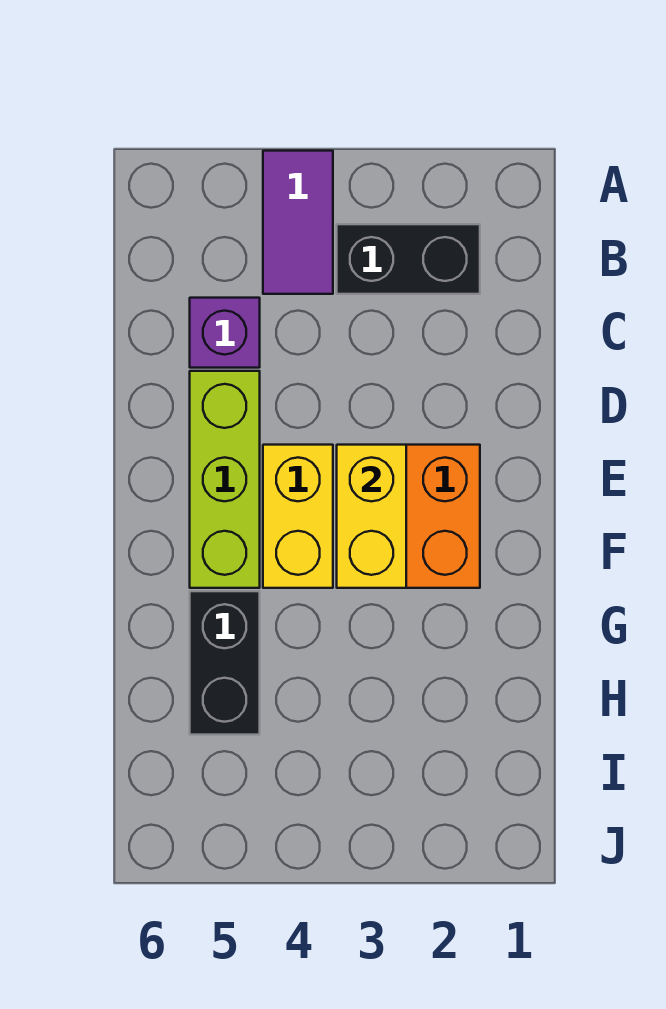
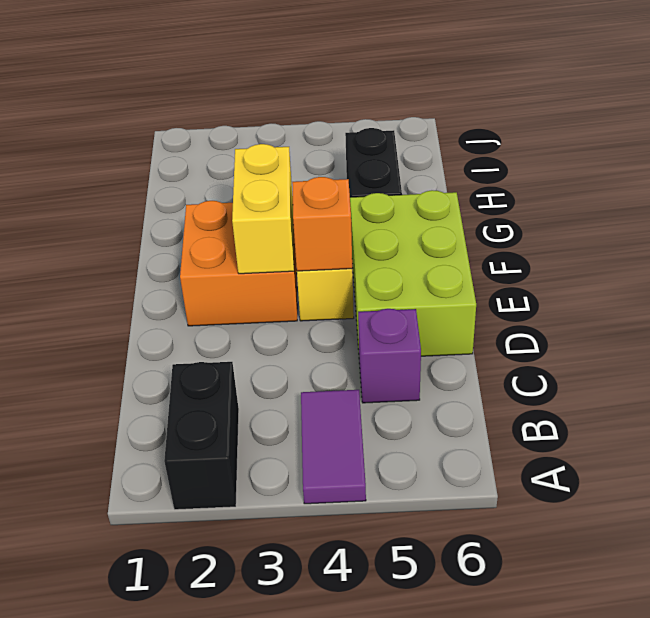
black brick B2:B3 level 1 -> black brick A2:B2 level 1
lime brick D5:F5 level 1 -> lime brick D5:F6 level 1
none -> orange brick E4 level 2

